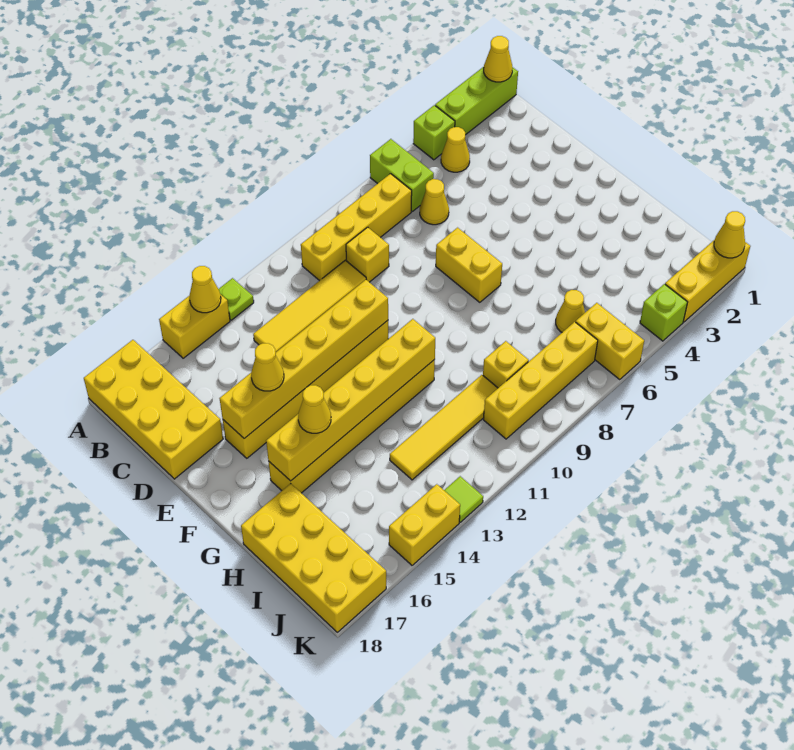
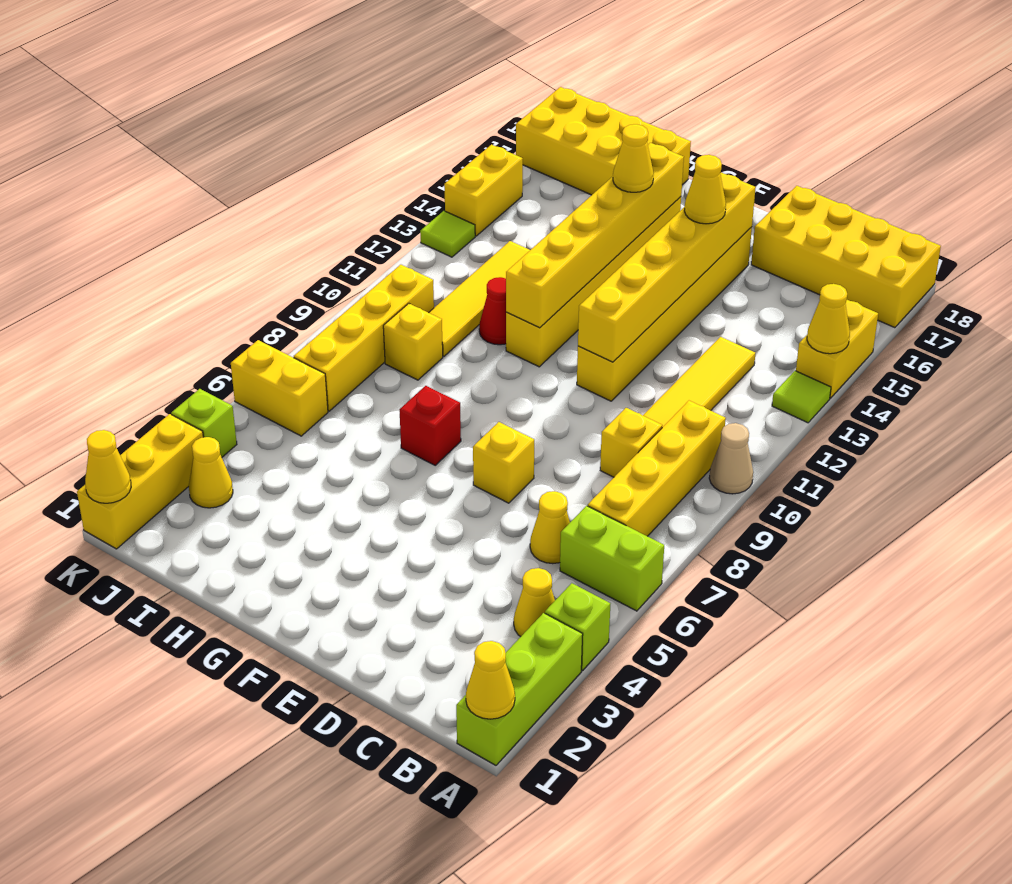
none -> tan cone A10 level 1
lime plate A13 level 1 -> lime tile A13 level 1
yellow brick E7:F7 level 1 -> yellow brick E7 level 1
none -> red brick G7 level 1
none -> red cone H11 level 1
yellow cone I6 level 1 -> yellow cone J3 level 1

